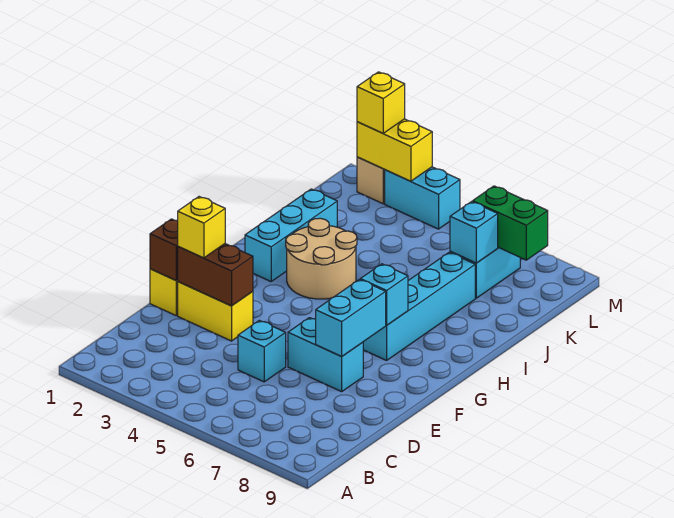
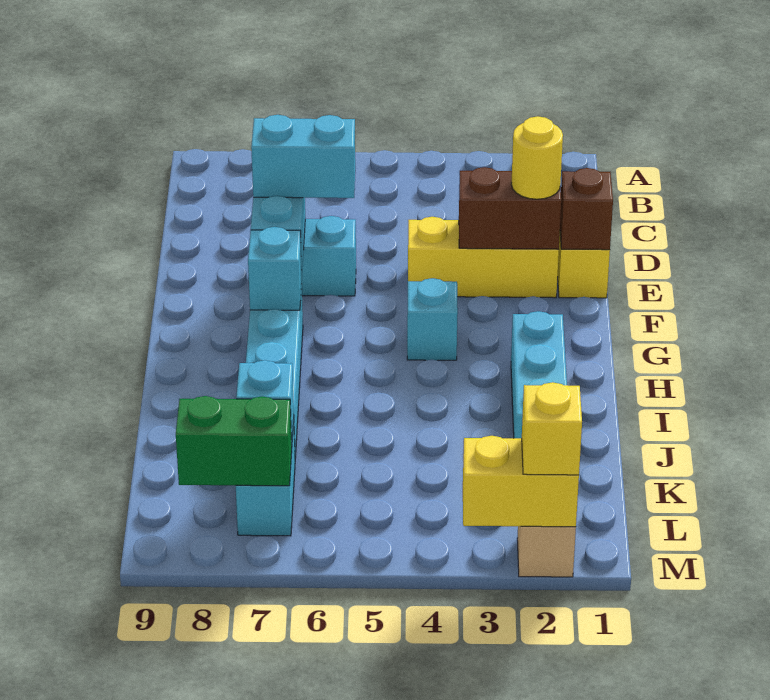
cyan brick D5 level 1 -> cyan brick G4 level 1
yellow brick E2:E3 level 1 -> yellow brick E2:E4 level 1
yellow brick E2 level 3 -> yellow round brick E2 level 3
tan round brick H3:I4 level 1 -> none
cyan brick M3:M4 level 1 -> cyan brick E6:E7 level 3

